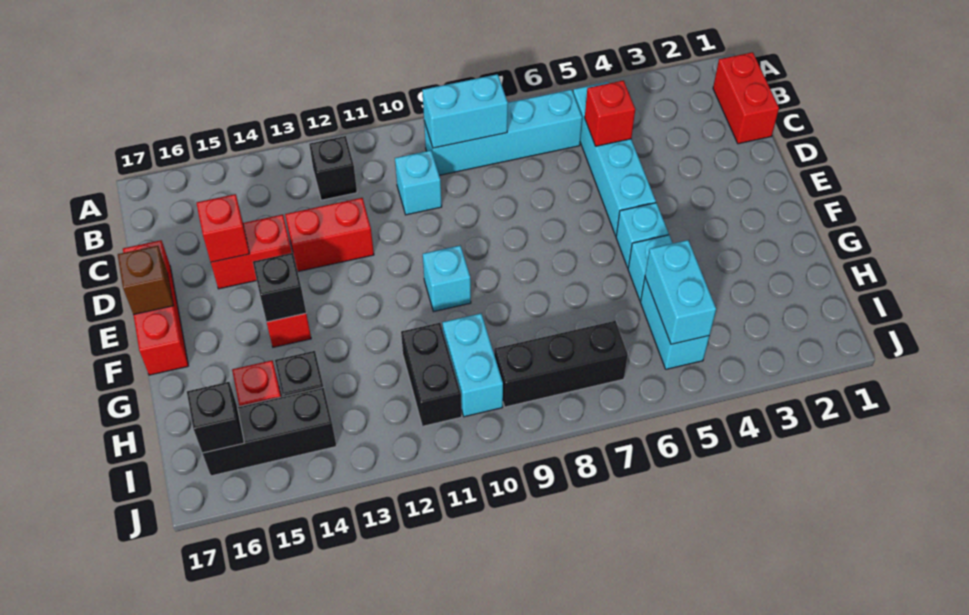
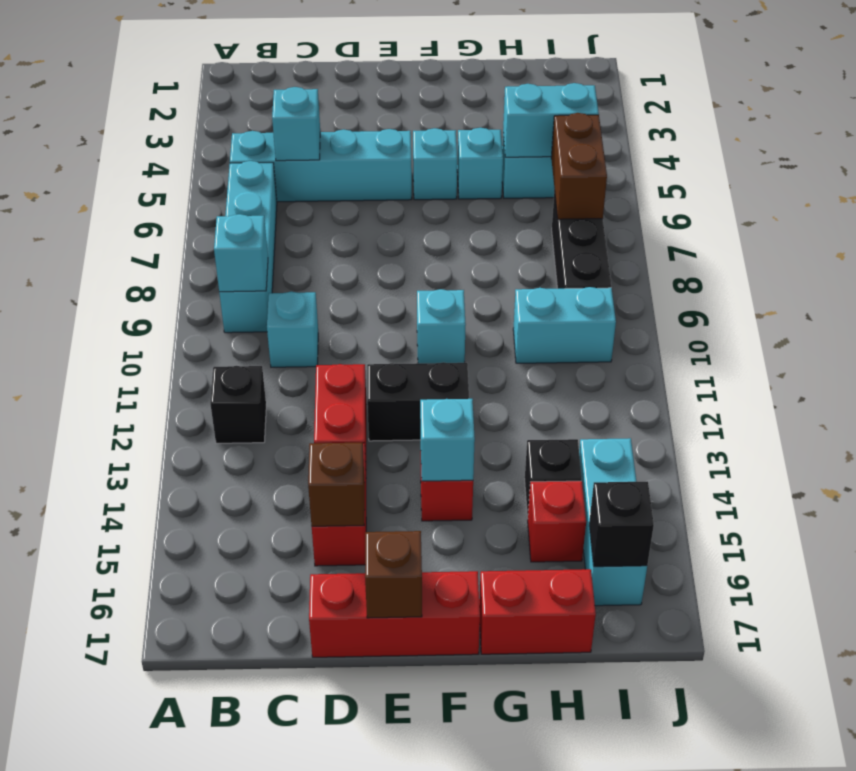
red brick B1:C1 level 1 -> red brick G17:H17 level 1
cyan brick B8:B9 level 2 -> cyan brick B9 level 2
red brick C5 level 2 -> cyan brick C5 level 2
red brick D15 level 2 -> brown brick D15 level 2
black brick F14 level 2 -> cyan brick F14 level 2
black brick H11:I11 level 1 -> black brick E12:F12 level 1
none -> brown brick I6:I7 level 2
black brick I14:I16 level 1 -> cyan brick I14:I16 level 1

